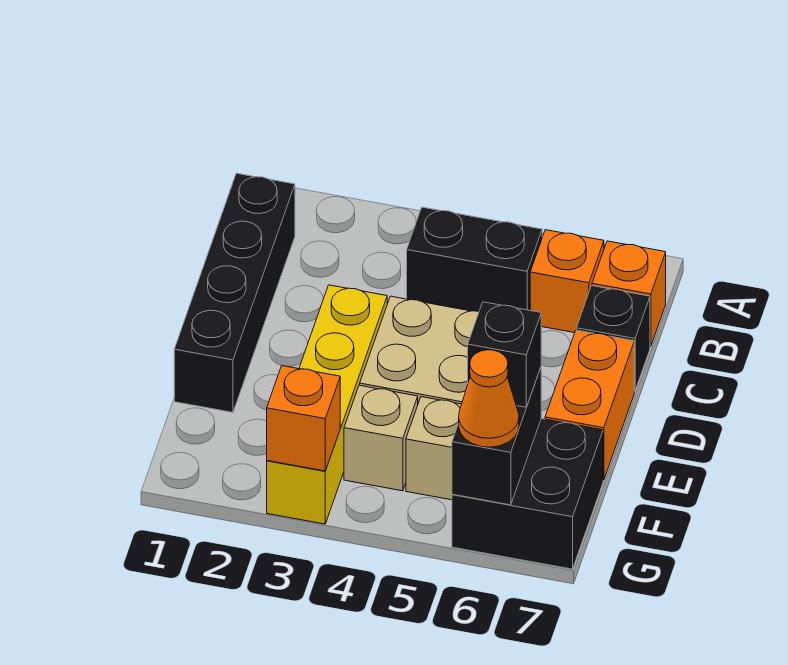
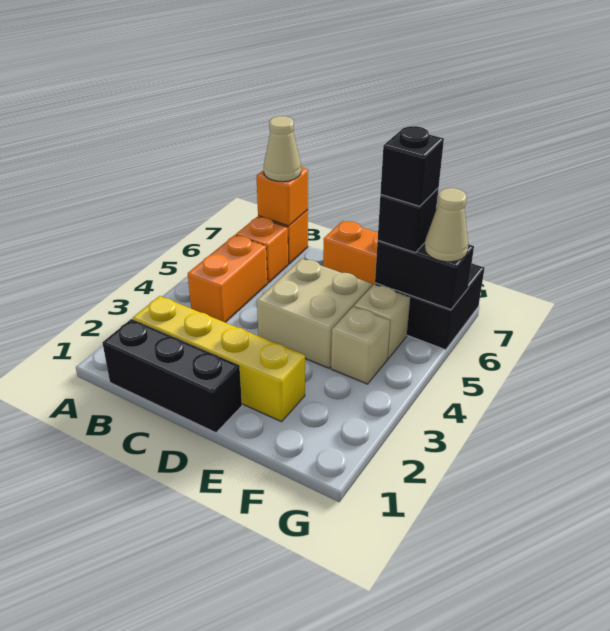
black brick B1:E1 level 1 -> black brick B1:D1 level 1
black brick B4:B5 level 1 -> orange brick B4:B5 level 1
none -> tan cone B7 level 3
black brick C7 level 1 -> black brick F6 level 4
yellow brick D3:G3 level 1 -> yellow brick B2:E2 level 1
orange brick G3 level 2 -> orange brick B7 level 2
orange cone G6 level 3 -> tan cone G6 level 3

